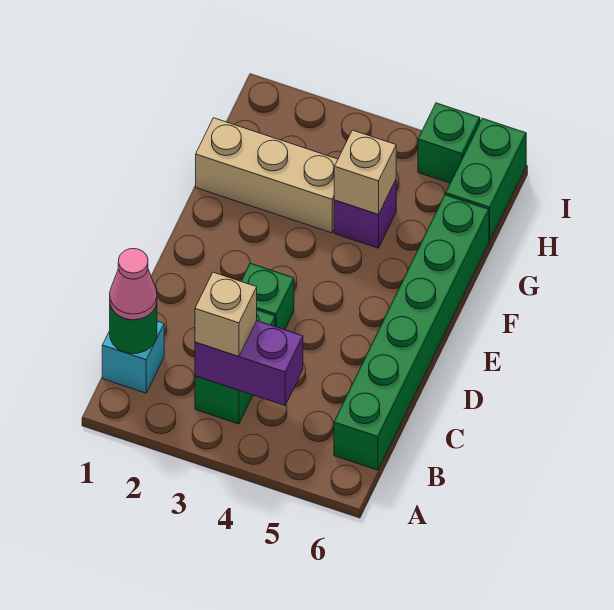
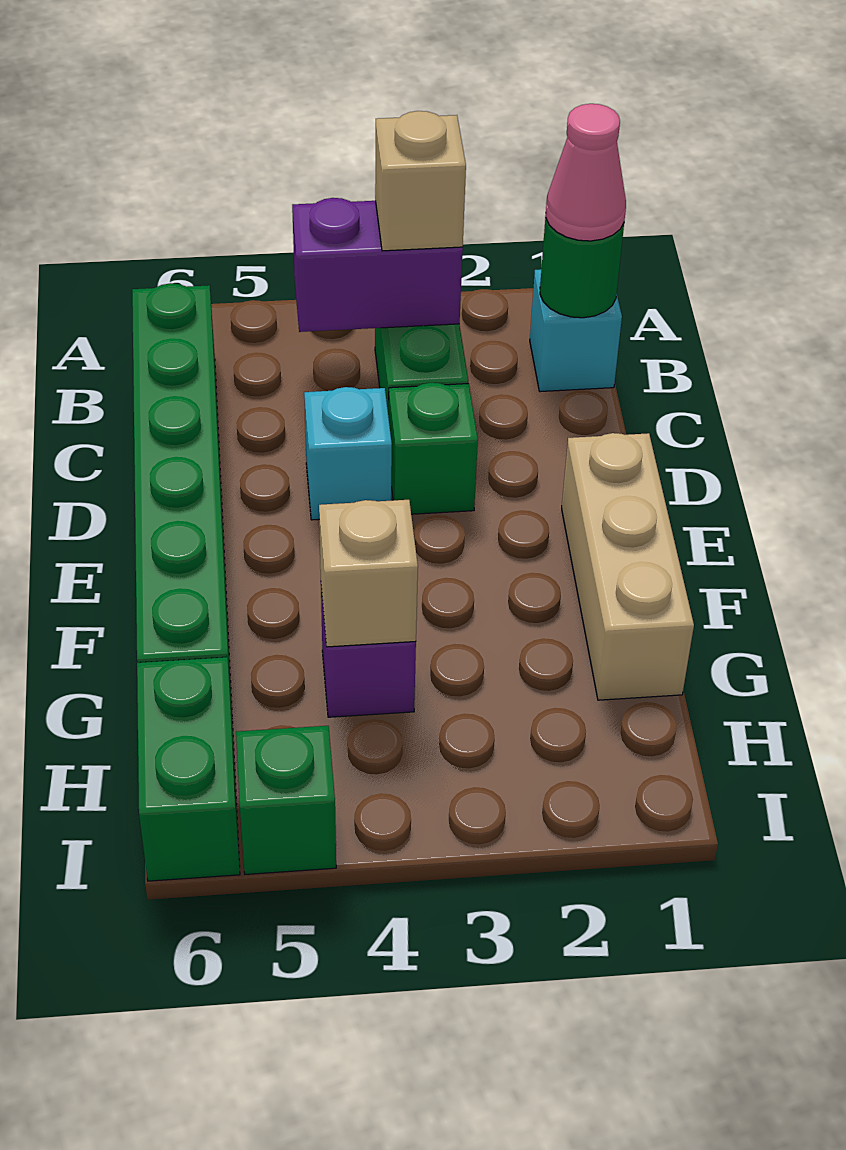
none -> cyan brick D4 level 1
tan brick G1:G3 level 1 -> tan brick E1:G1 level 1

